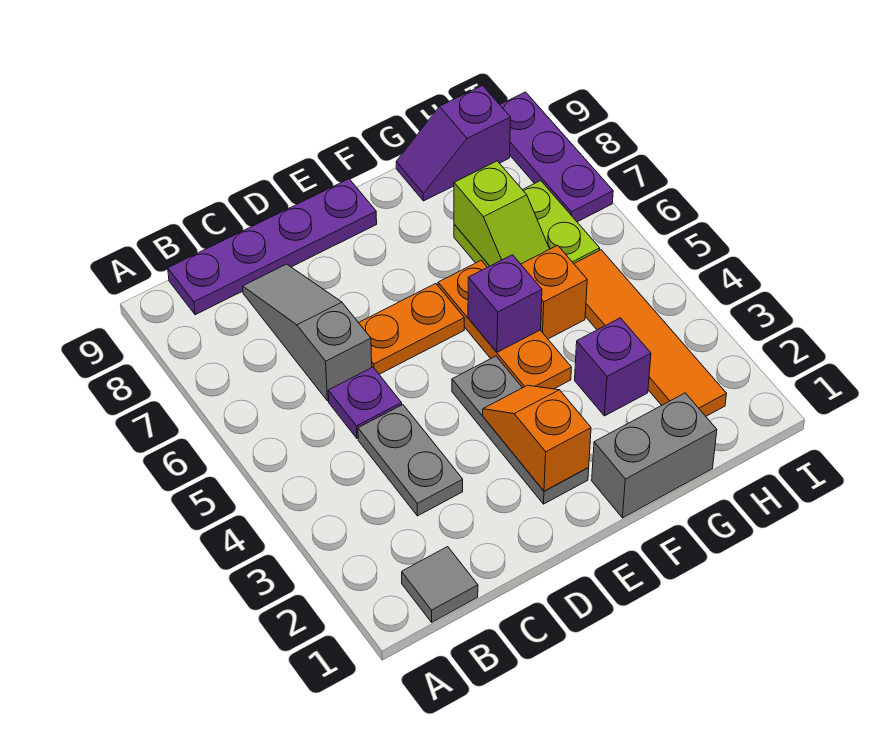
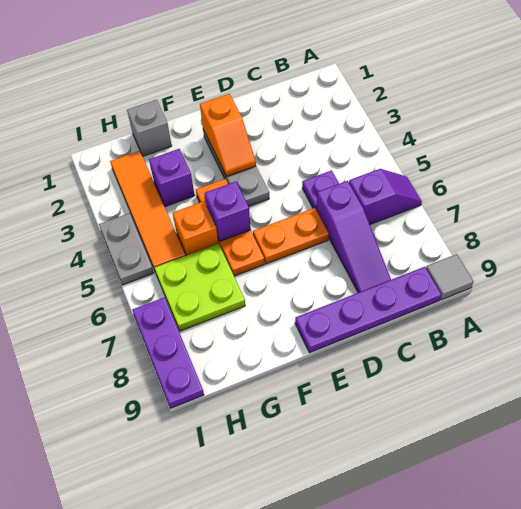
grey tile B1 level 1 -> grey tile A9 level 1
grey plate C3:C4 level 1 -> grey plate I4:I5 level 1
grey slope C6:C8 level 1 top 6 -> purple slope C6:C8 level 1 top 6
grey brick F1:G1 level 1 -> grey brick G1 level 1
lime slope G6:G7 level 2 top 7 -> none
purple slope G9:H9 level 1 top H -> purple slope A6:B6 level 1 top B

